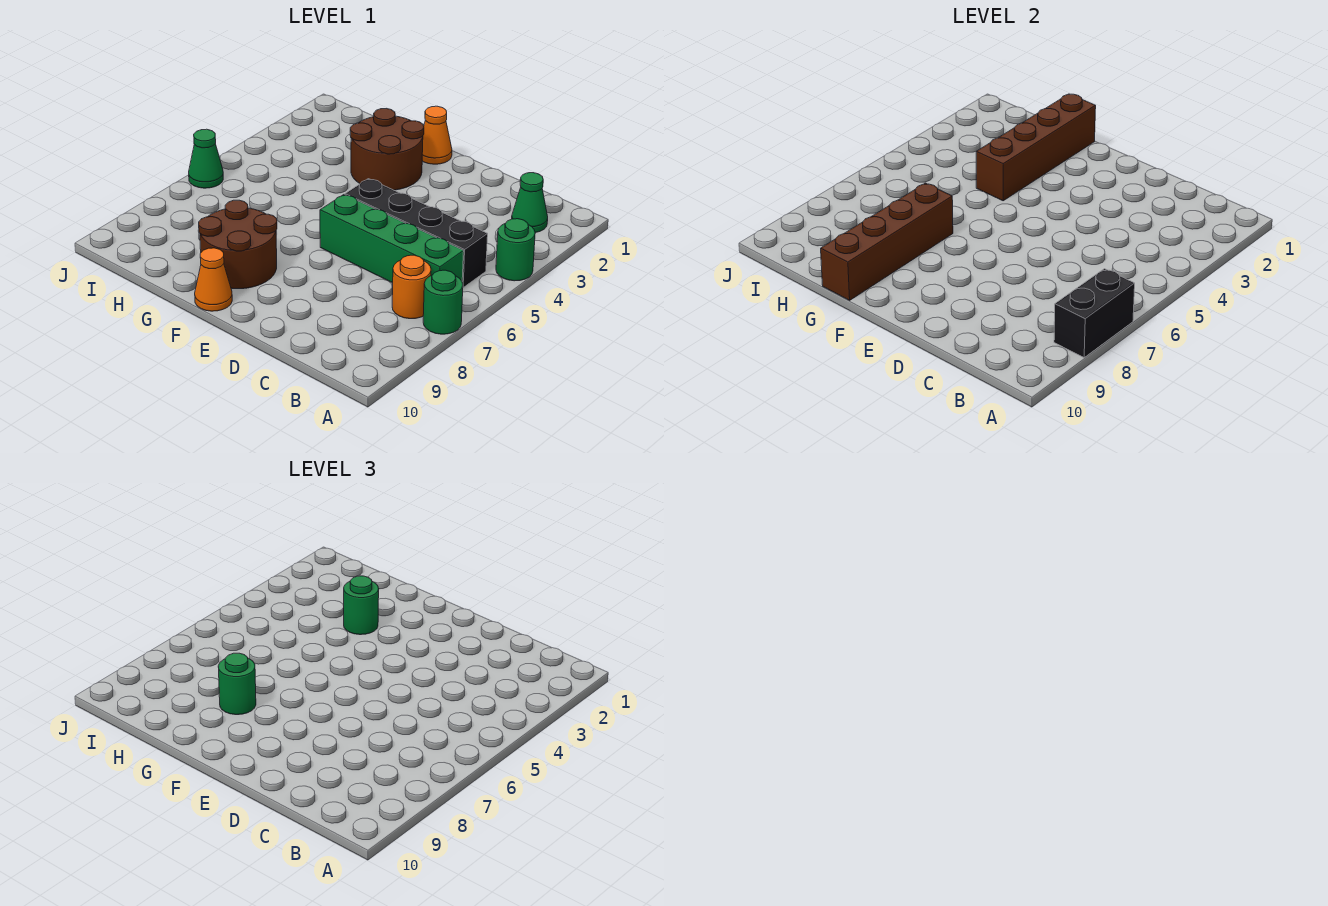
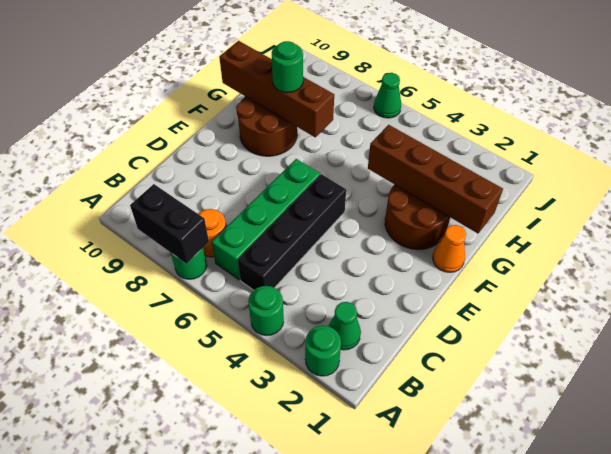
orange cone F10 level 1 -> none
green round brick G3 level 3 -> green round brick A2 level 1

